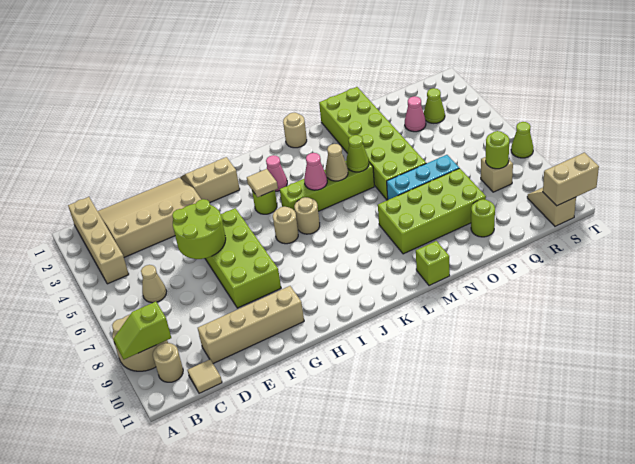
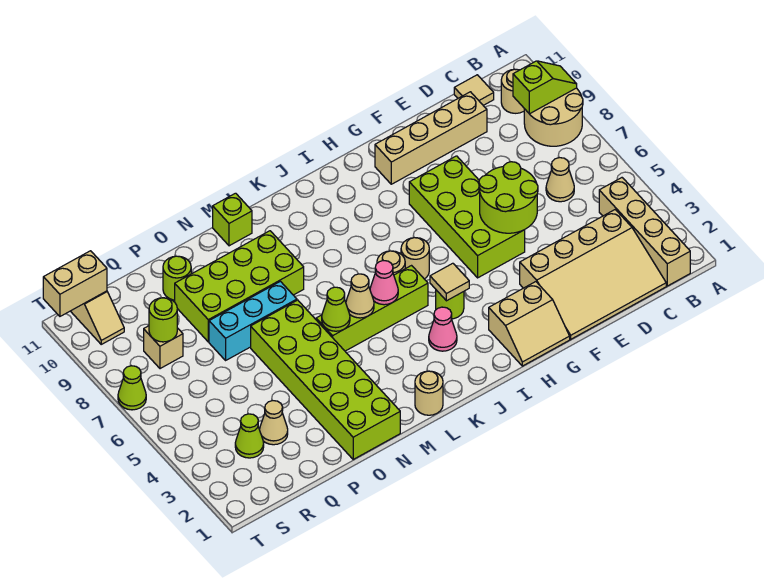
pink cone Q3 level 1 -> tan cone Q3 level 1

